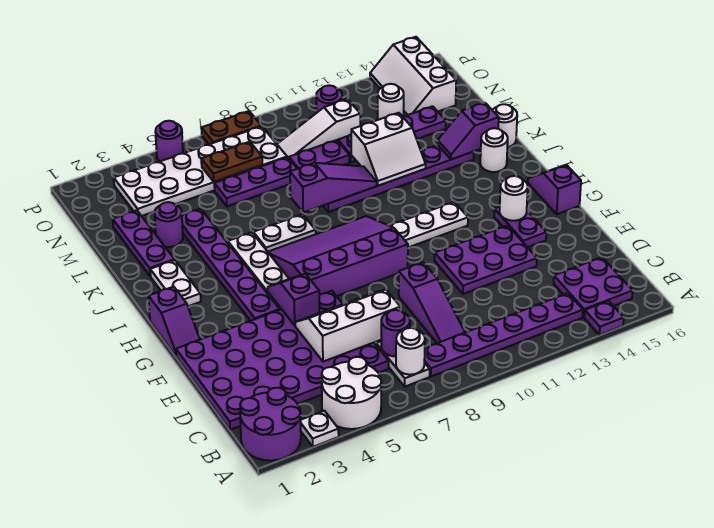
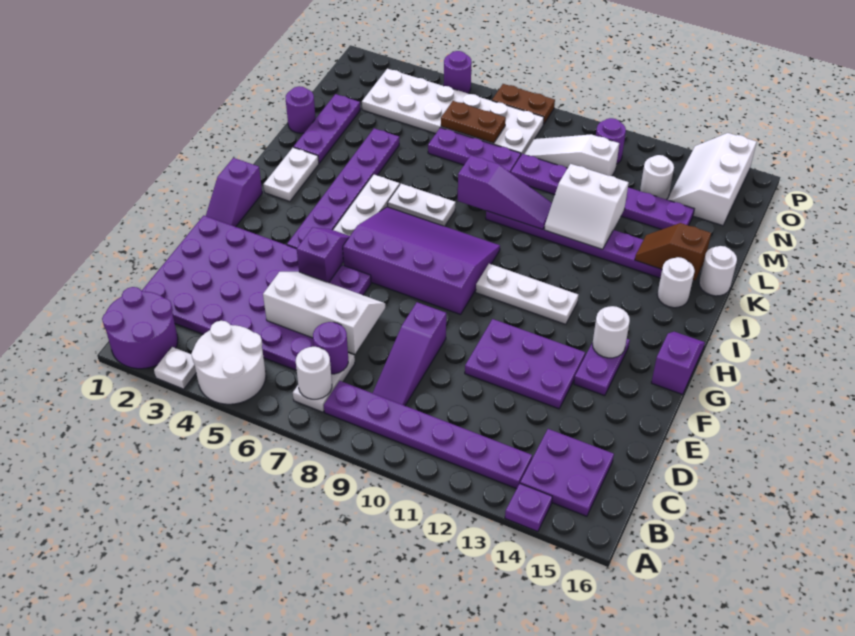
purple slope K14:K15 level 2 top 15 -> brown slope K14:K15 level 2 top 15
purple round brick L3 level 1 -> purple round brick L1 level 1

